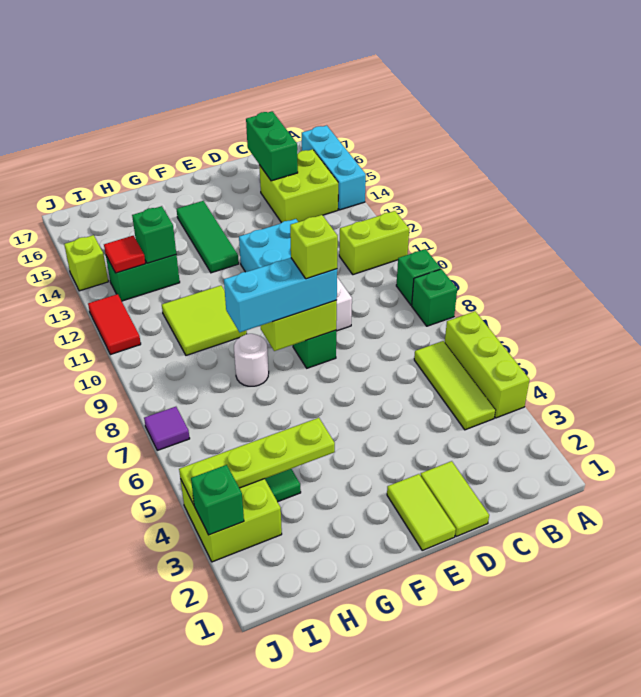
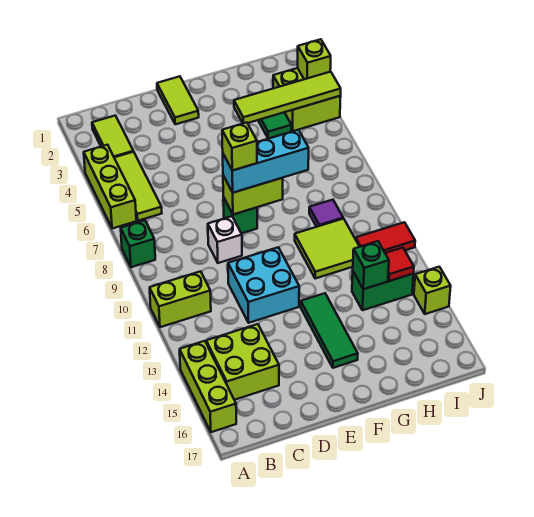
green brick A9 level 1 -> none
cyan brick A14:A16 level 1 -> lime brick A14:A16 level 1
green brick C15:C16 level 2 -> none
lime tile D1:D2 level 1 -> lime tile B2:B3 level 1
lime plate G4:J4 level 2 -> lime tile G4:J4 level 2
white round brick G8 level 1 -> none
green brick J3 level 2 -> lime brick J3 level 2
purple tile J7 level 1 -> purple tile H9 level 1
red tile J11:J12 level 1 -> red tile I11:J11 level 1

